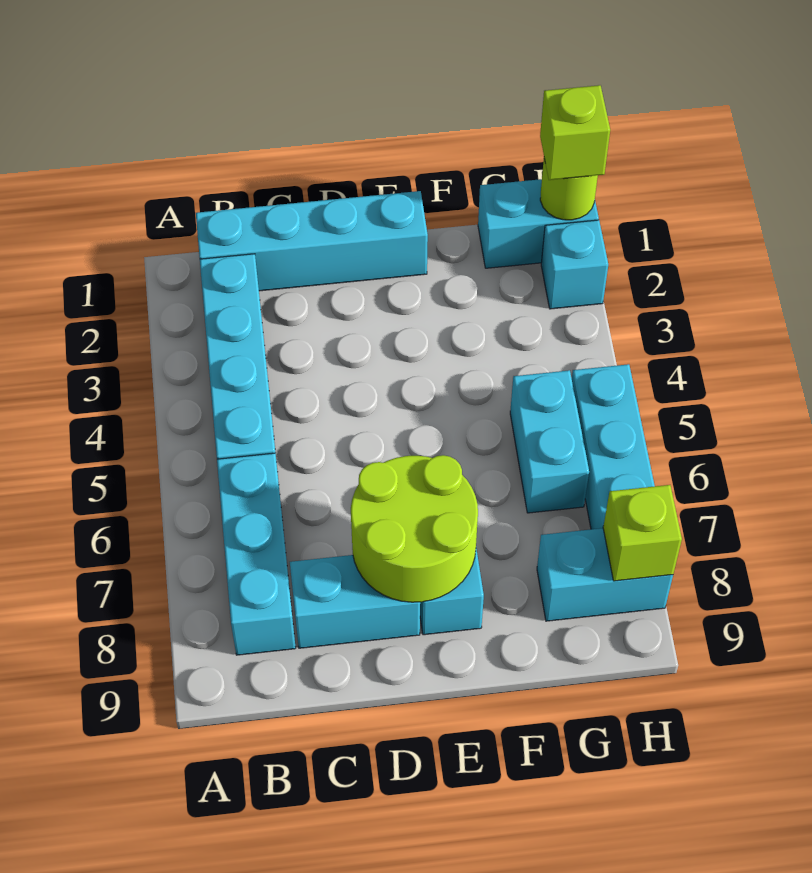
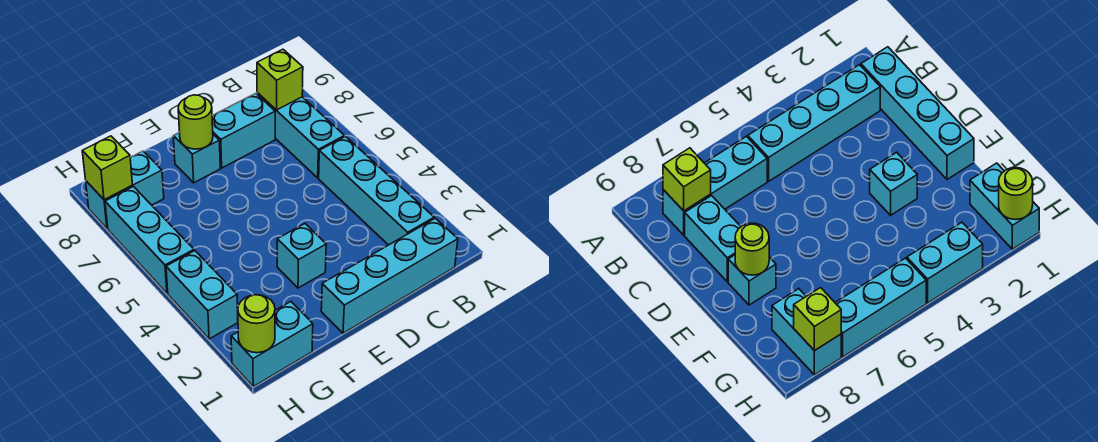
lime round brick D7:E8 level 2 -> lime round brick E8 level 2
cyan brick G5:G6 level 1 -> cyan brick H3:H4 level 1
lime brick H1 level 3 -> lime brick B8 level 2
cyan brick H2 level 1 -> cyan brick E3 level 1

